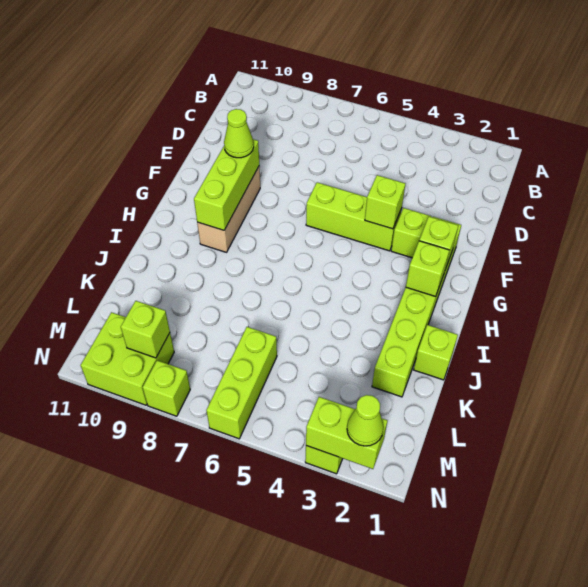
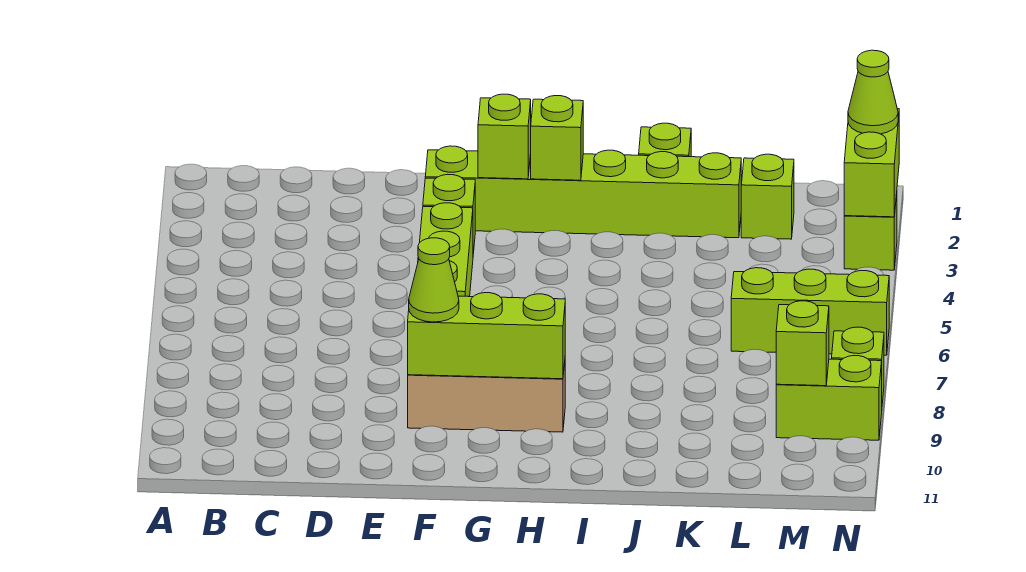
lime brick F4 level 2 -> lime brick L2 level 1
lime brick M9:N10 level 1 -> lime brick M9:N9 level 1

